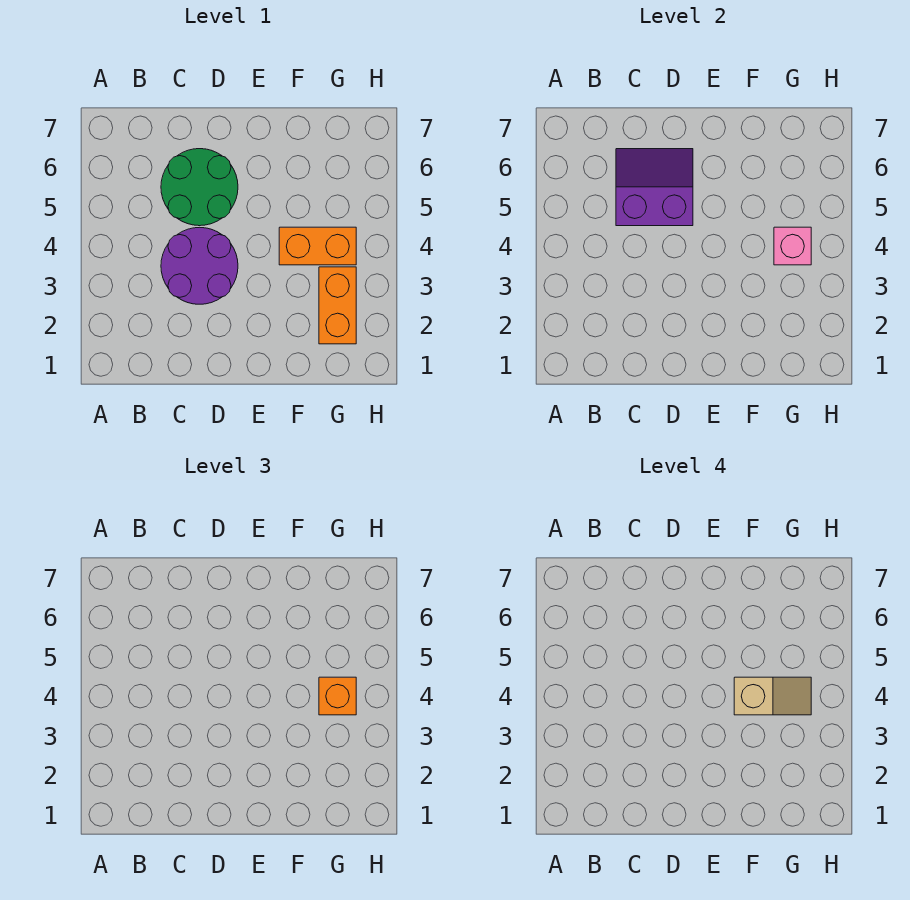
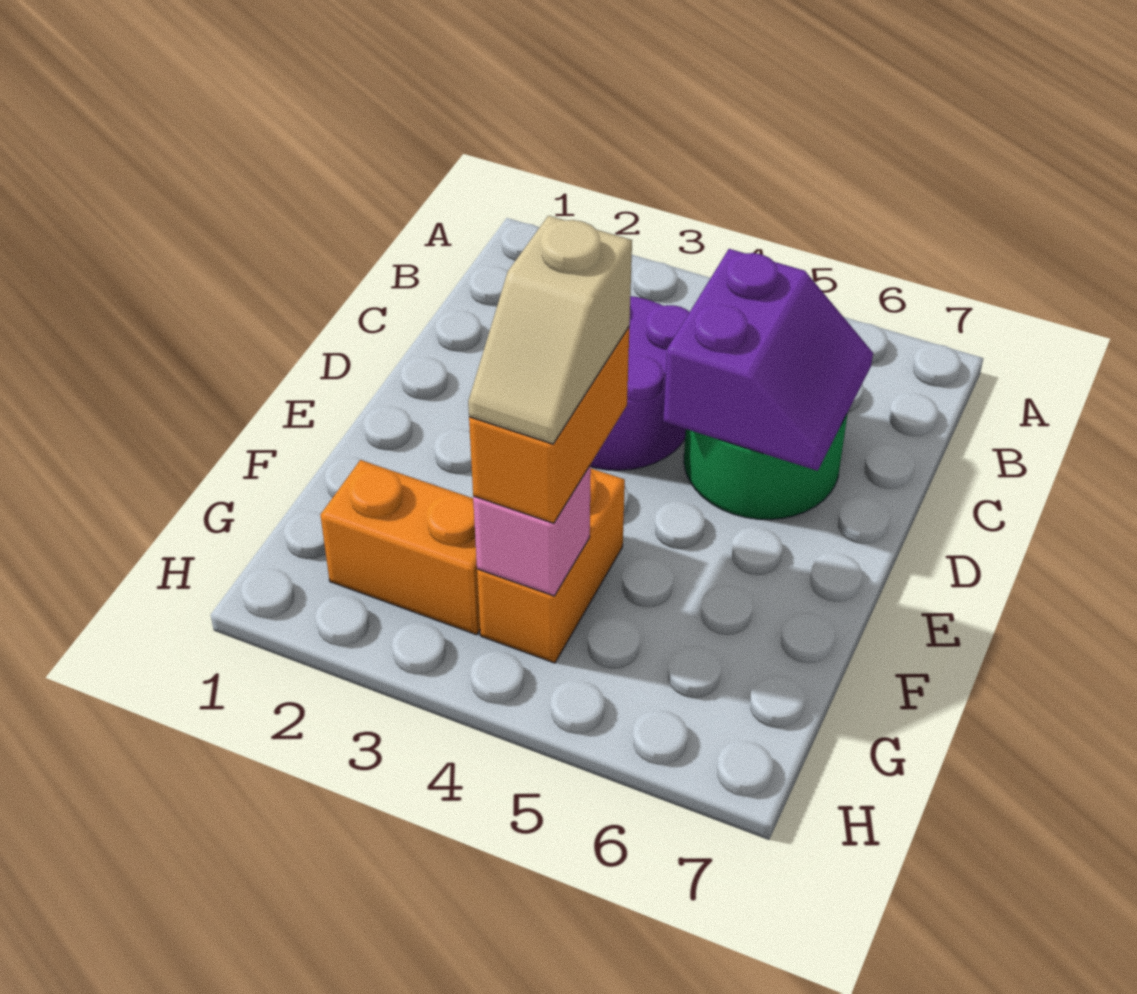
orange brick G4 level 3 -> orange brick F4:G4 level 3

